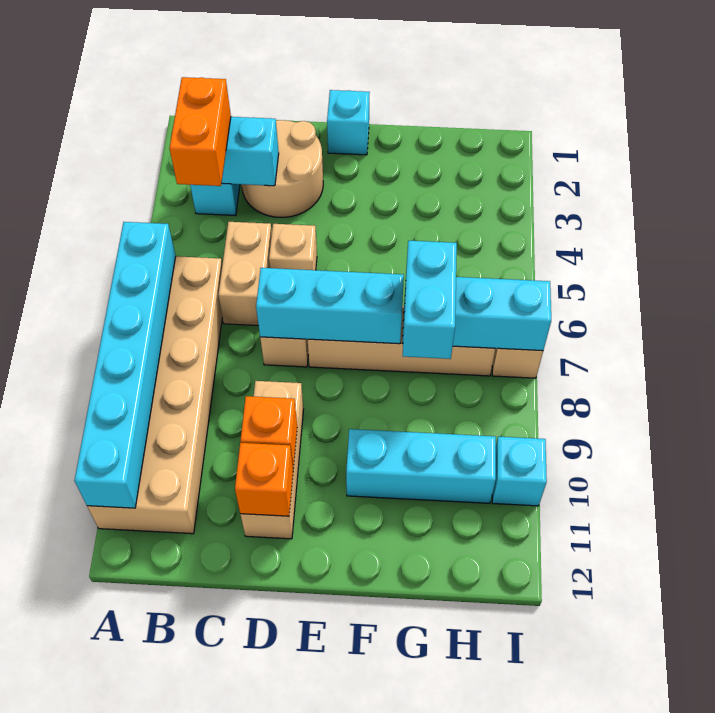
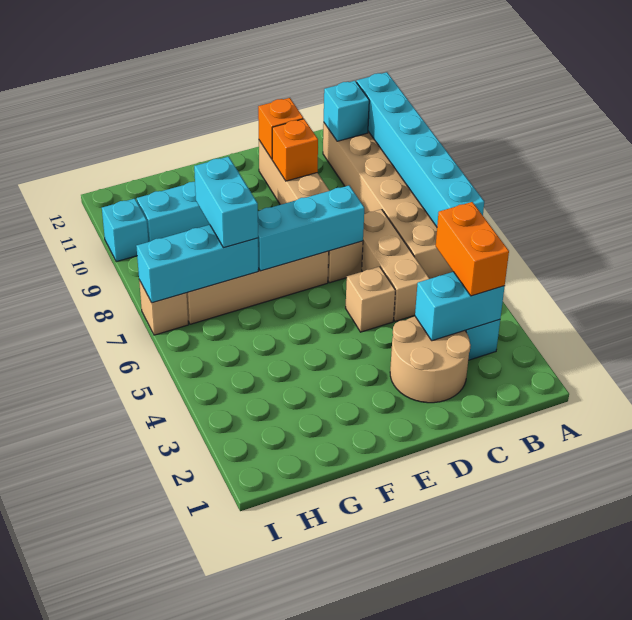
tan brick C5:C6 level 1 -> tan brick C5:C7 level 1
cyan brick E1 level 1 -> cyan brick B11 level 2

